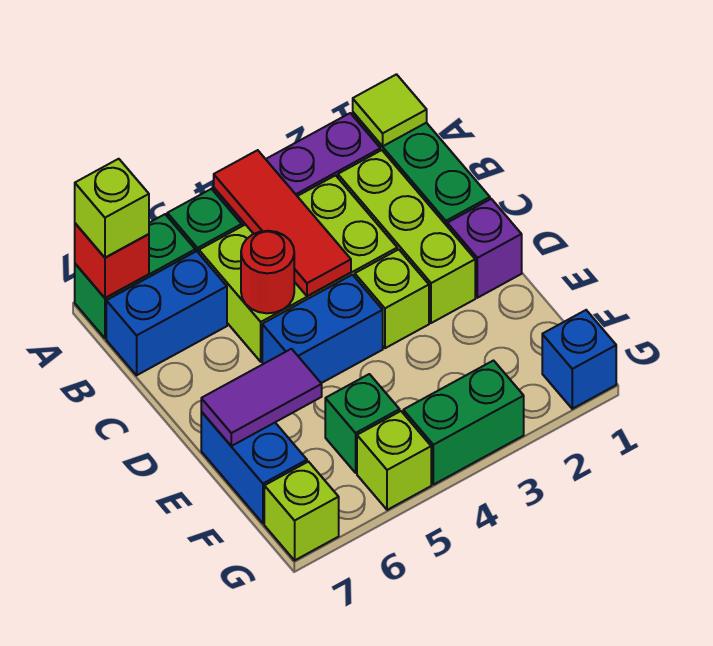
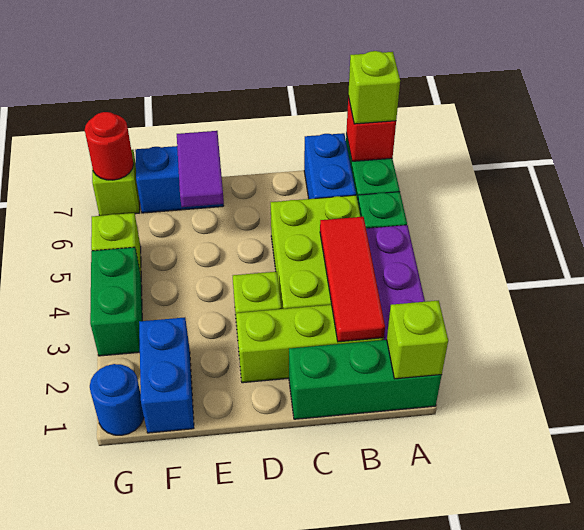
lime tile A1 level 2 -> lime brick A1 level 2
red tile A4:C4 level 2 -> red tile B2:B4 level 2
red round brick C5 level 2 -> red round brick G7 level 2
purple brick D1 level 1 -> none
blue brick D4:D5 level 1 -> blue brick F1:F2 level 1
green brick F5 level 1 -> none
blue brick G1 level 1 -> blue round brick G1 level 1

